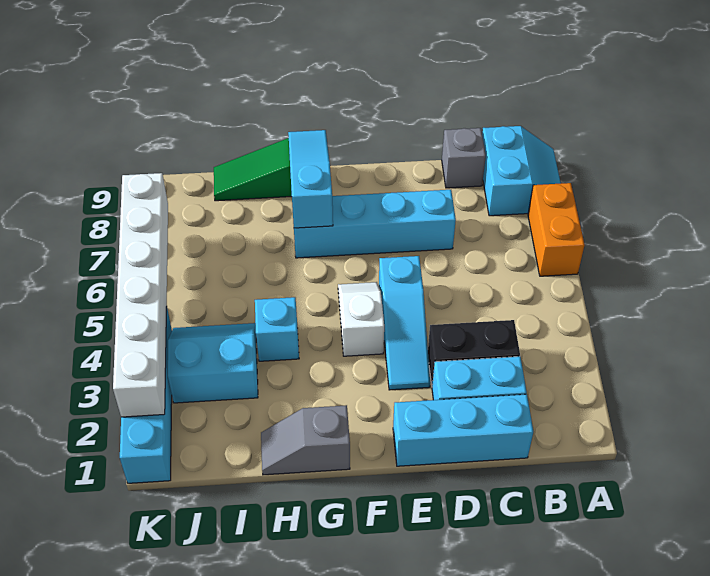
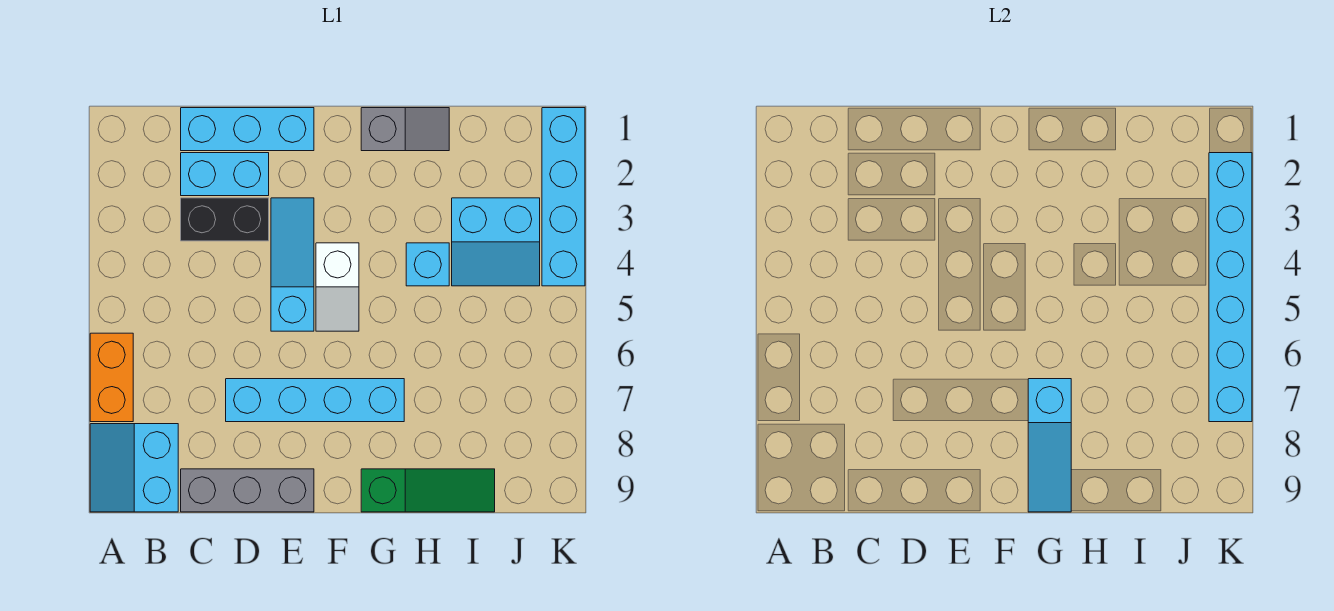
grey brick C9 level 1 -> grey brick C9:E9 level 1
white brick K2:K7 level 2 -> cyan brick K2:K7 level 2

